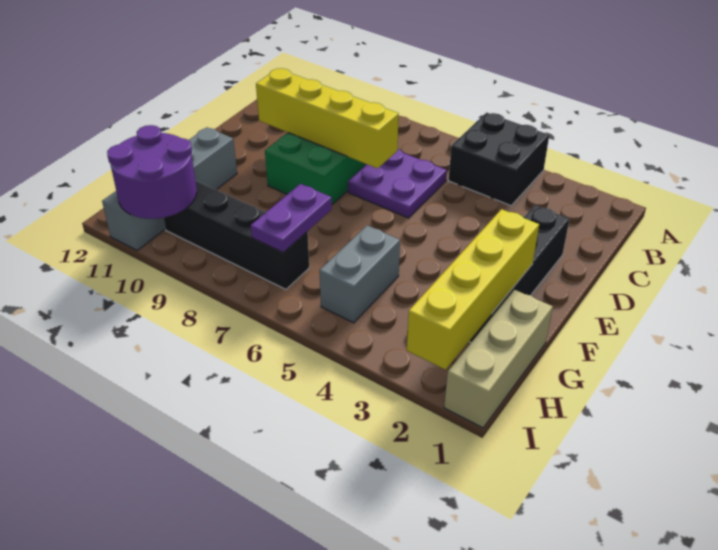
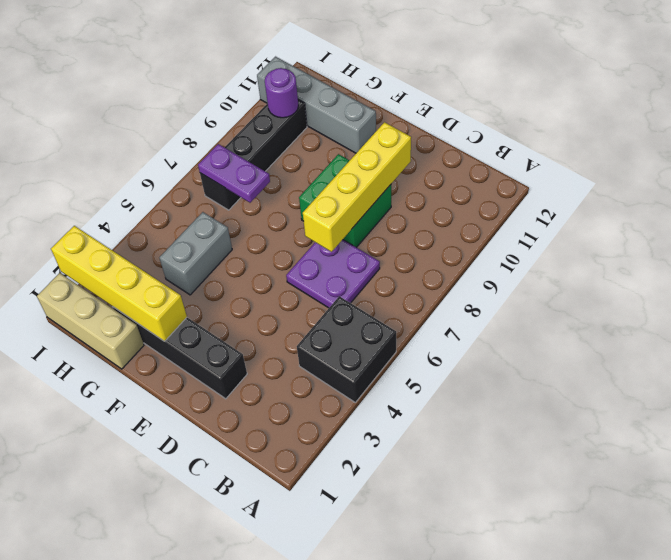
grey brick G5:H5 level 1 -> grey brick G4:G5 level 1
purple round brick H10:I11 level 2 -> purple round brick H10 level 2

